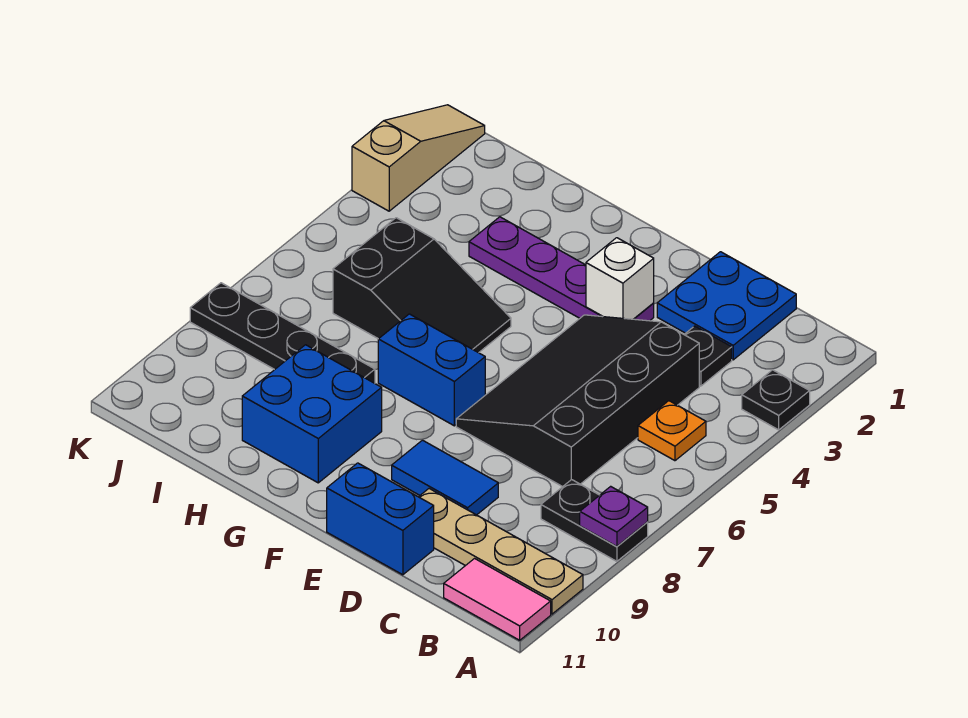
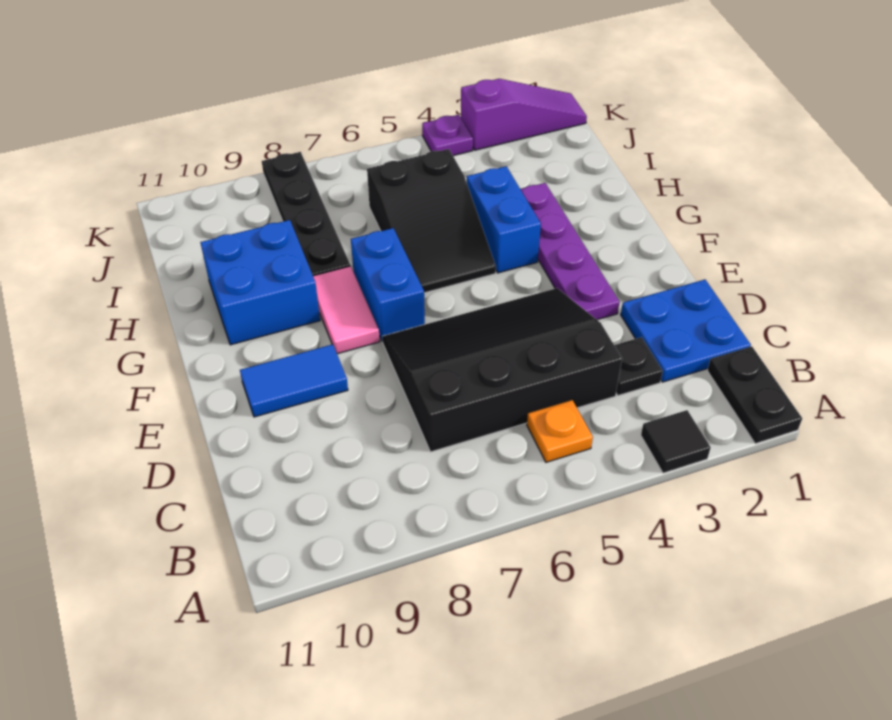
black plate A3 level 1 -> black tile A3 level 1
black plate A8:B8 level 1 -> black plate A1:B1 level 1
purple plate A8 level 2 -> purple plate K4 level 1
tan plate A10:D10 level 1 -> none
pink tile A11:B11 level 1 -> pink tile F8:G8 level 1
blue tile D9:E9 level 1 -> blue tile E9:E10 level 1
blue brick D11:E11 level 1 -> blue brick G4:H4 level 1
white brick E3 level 2 -> none
tan slope K1:K3 level 1 top 3 -> purple slope K1:K3 level 1 top 3

